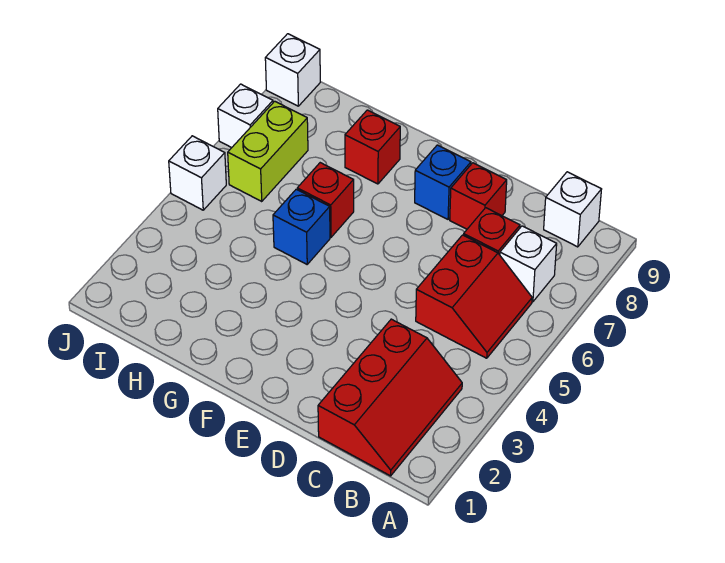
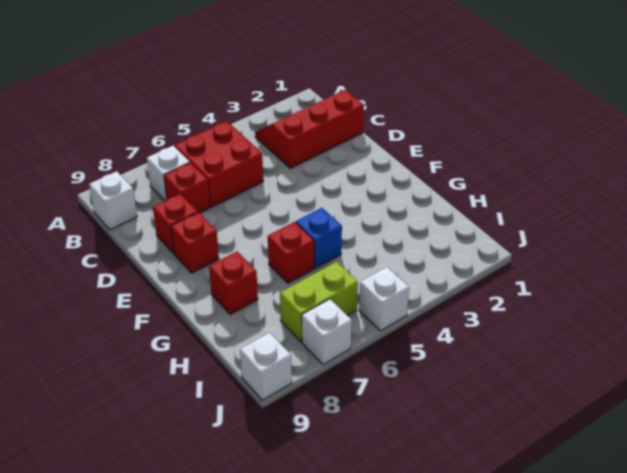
red slope B5:C6 level 1 top C -> red brick B5:C6 level 1
blue brick E8 level 1 -> red brick E8 level 1

